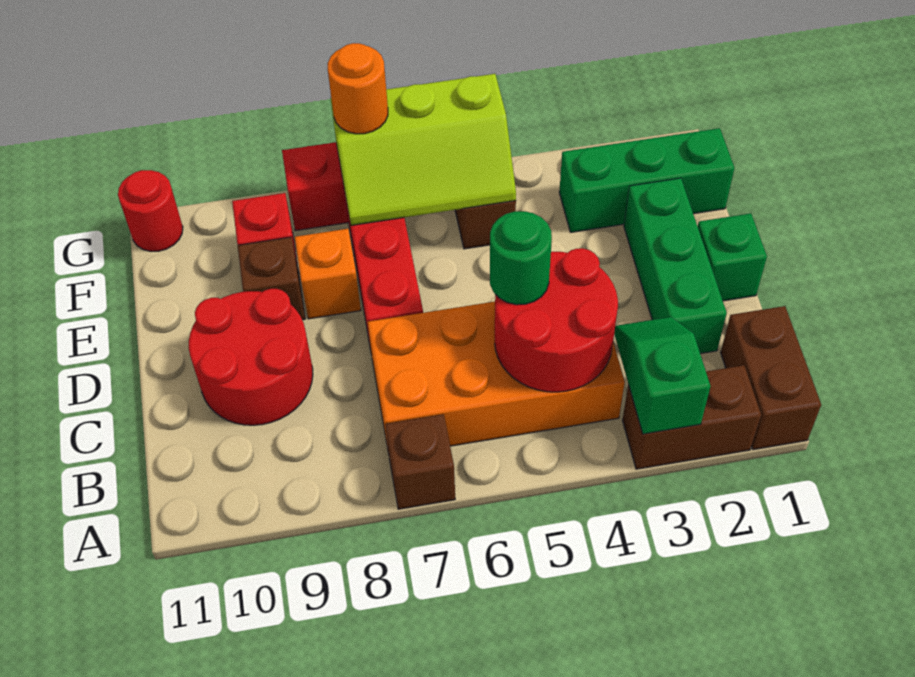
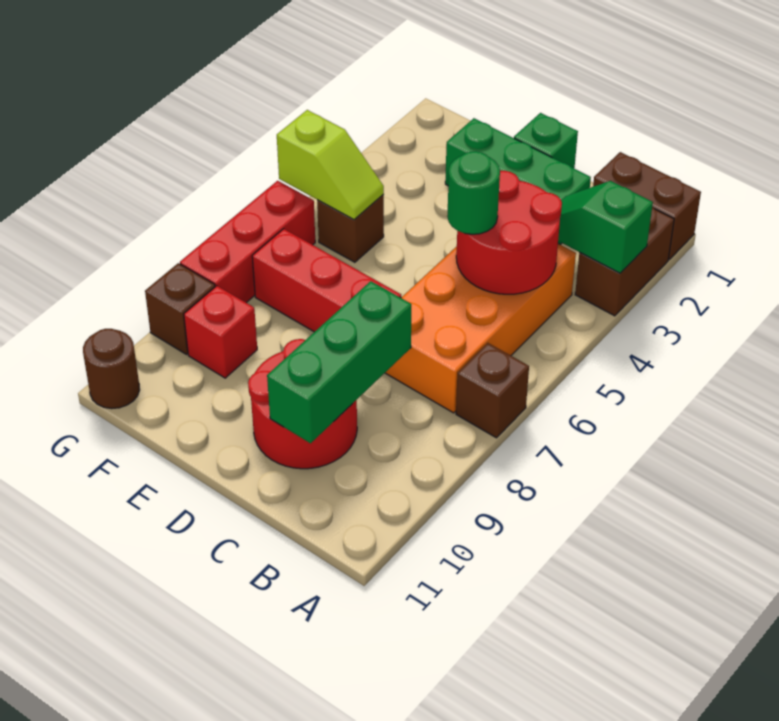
orange brick E8 level 1 -> none
brown brick E9 level 1 -> brown brick G9 level 1
green brick F1:F3 level 1 -> green brick C8:C10 level 2
lime slope F5:G7 level 2 top G -> lime slope F5:G5 level 2 top G
orange round brick G7 level 3 -> none
red round brick G11 level 1 -> brown round brick G11 level 1

